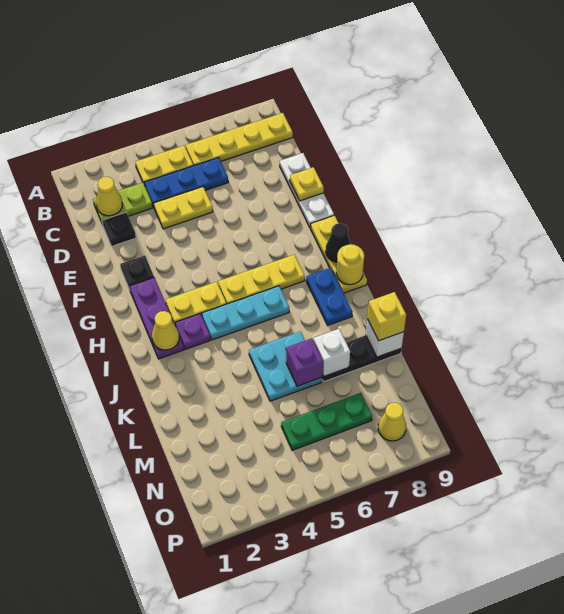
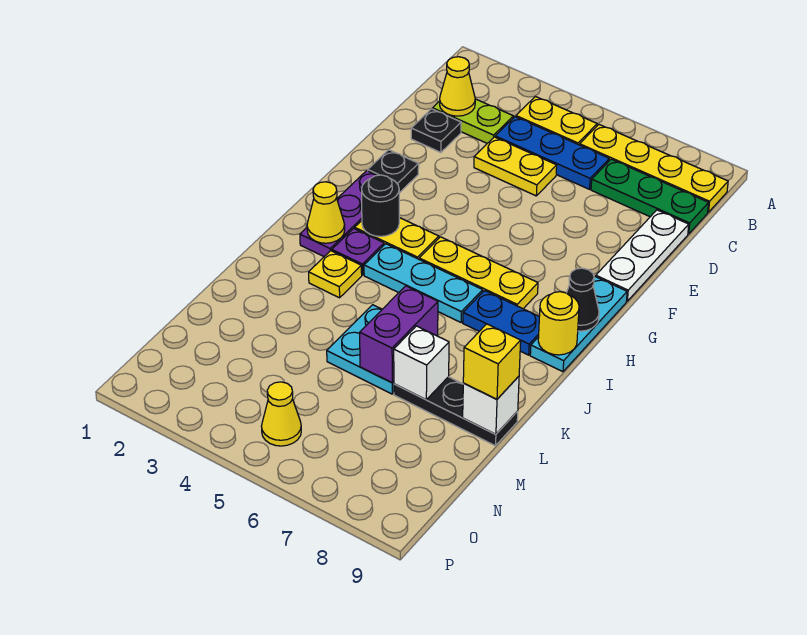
yellow plate E9 level 2 -> yellow plate J3 level 1
yellow plate G9:I9 level 1 -> cyan plate G9:I9 level 1
none -> black round brick H3 level 2
blue plate I8:J8 level 1 -> blue plate I7:I8 level 1
purple brick L6 level 2 -> purple brick K6:L6 level 2
green plate N5:N7 level 1 -> green plate C7:C9 level 1
yellow cone O8 level 1 -> yellow cone O5 level 1

